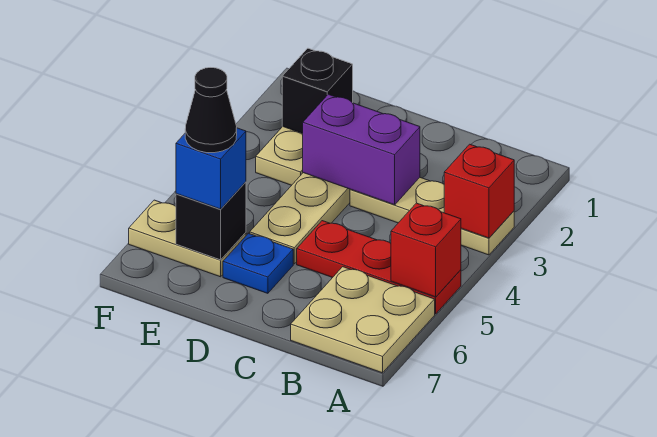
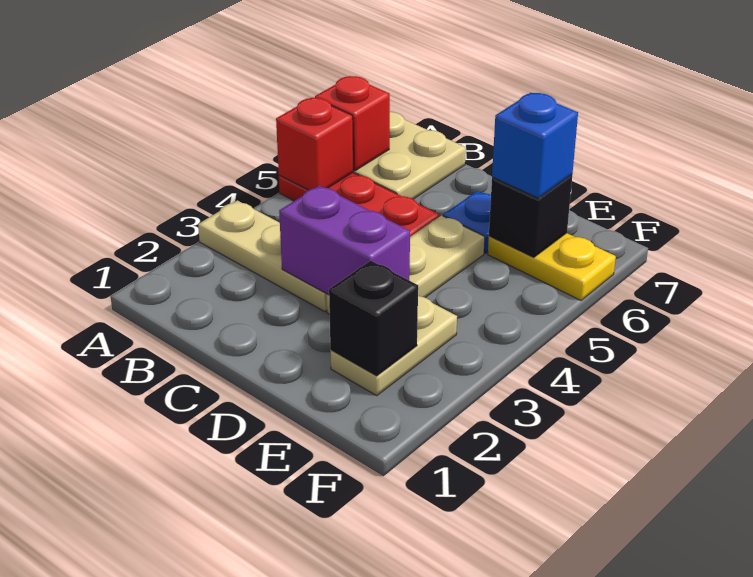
red brick A3 level 2 -> red brick A6 level 2
tan plate E6:F6 level 1 -> yellow plate E6:F6 level 1
black cone E6 level 4 -> none

